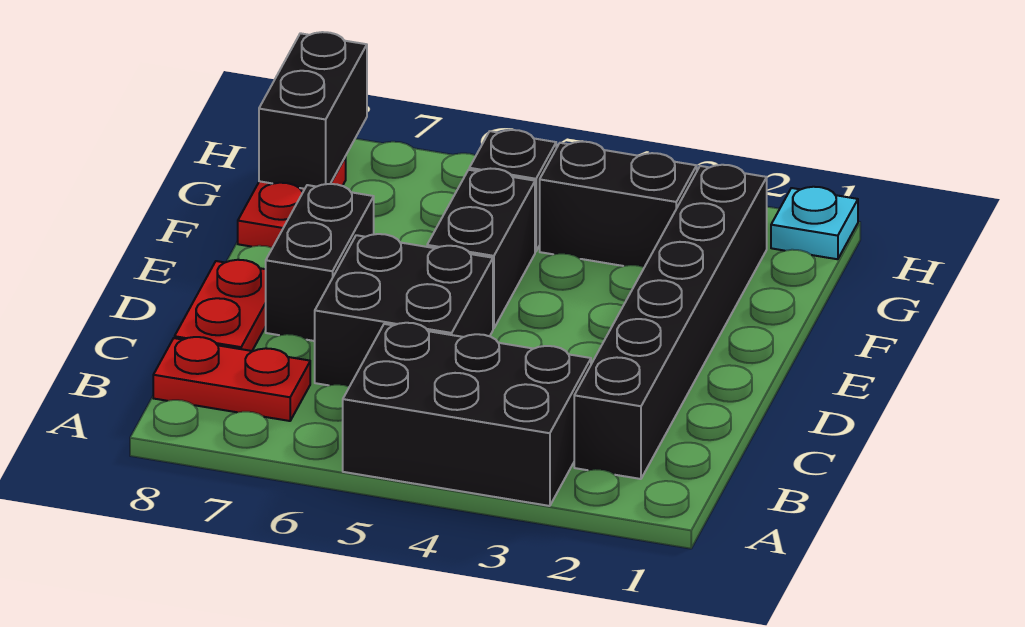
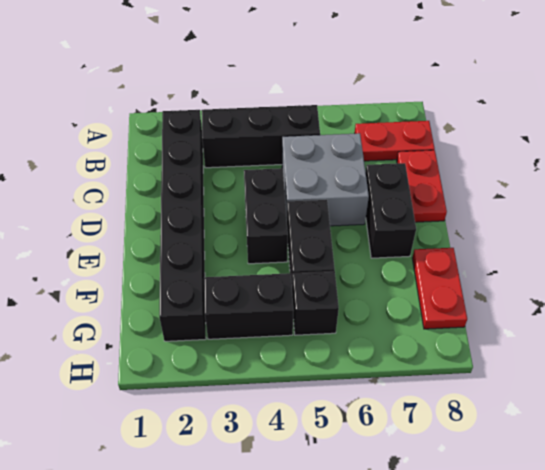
black brick A3:B5 level 1 -> black brick B3:B5 level 1
black brick C5:D6 level 1 -> grey brick C5:D6 level 1
black brick G8:H8 level 2 -> black brick D4:E4 level 1
cyan plate H1 level 1 -> none

